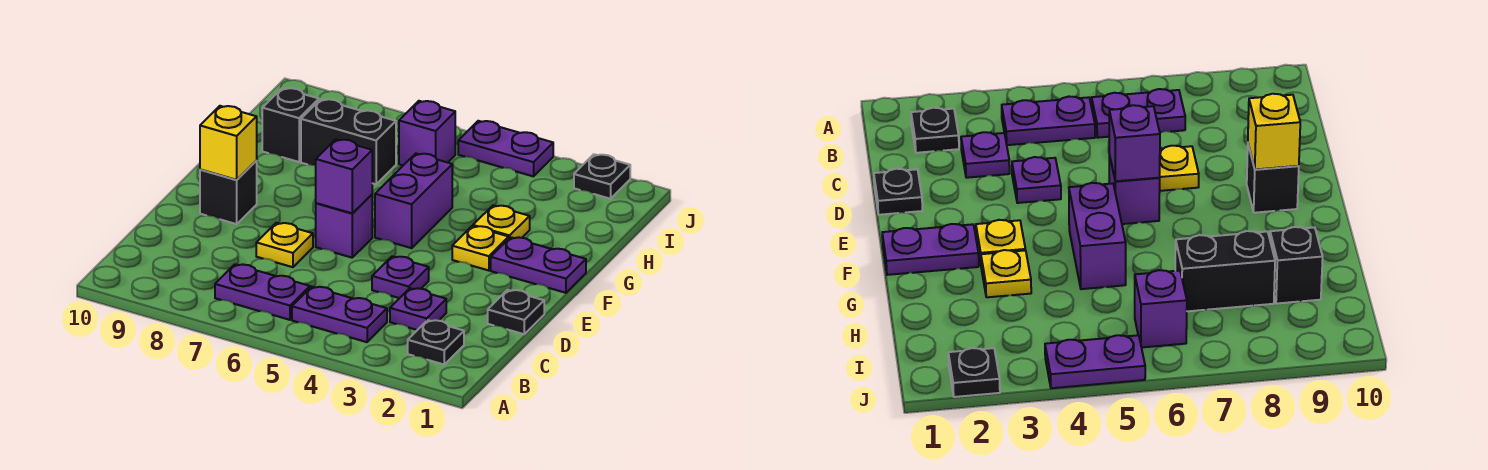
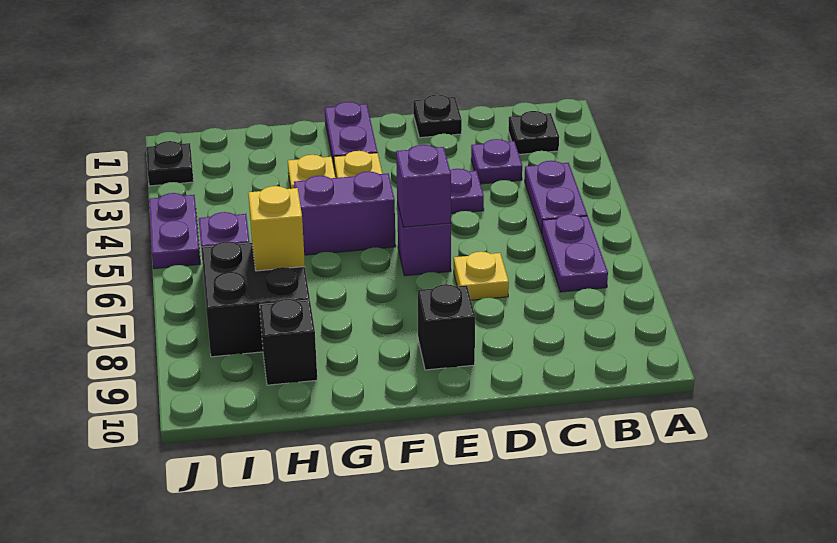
yellow brick E9 level 2 -> yellow brick H7 level 2
black brick H7:H8 level 1 -> black brick H7:I8 level 1

